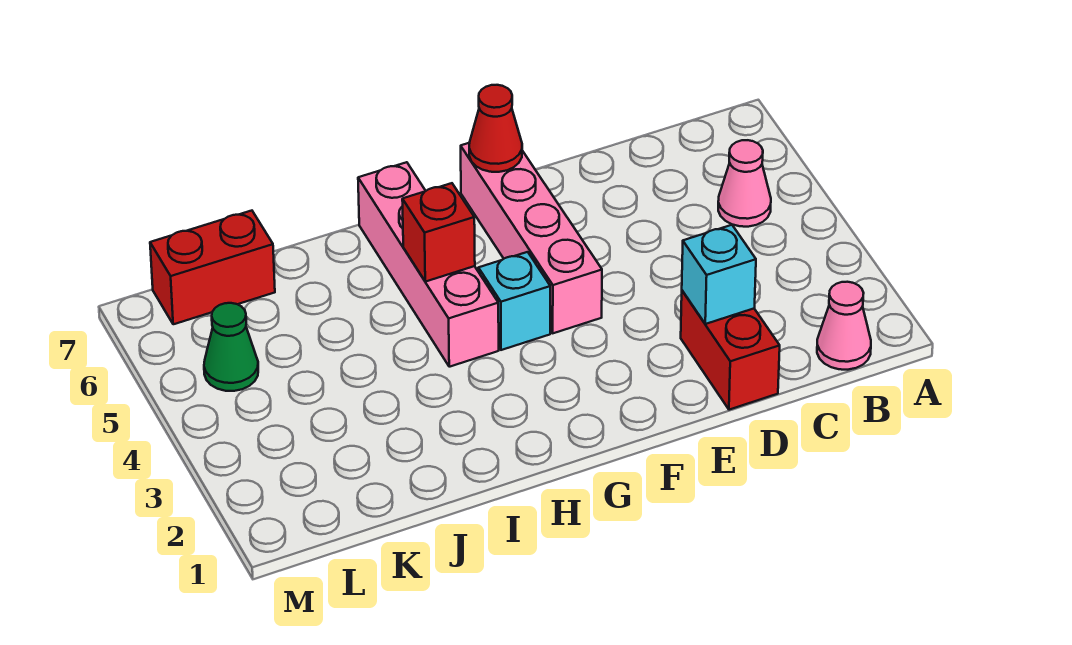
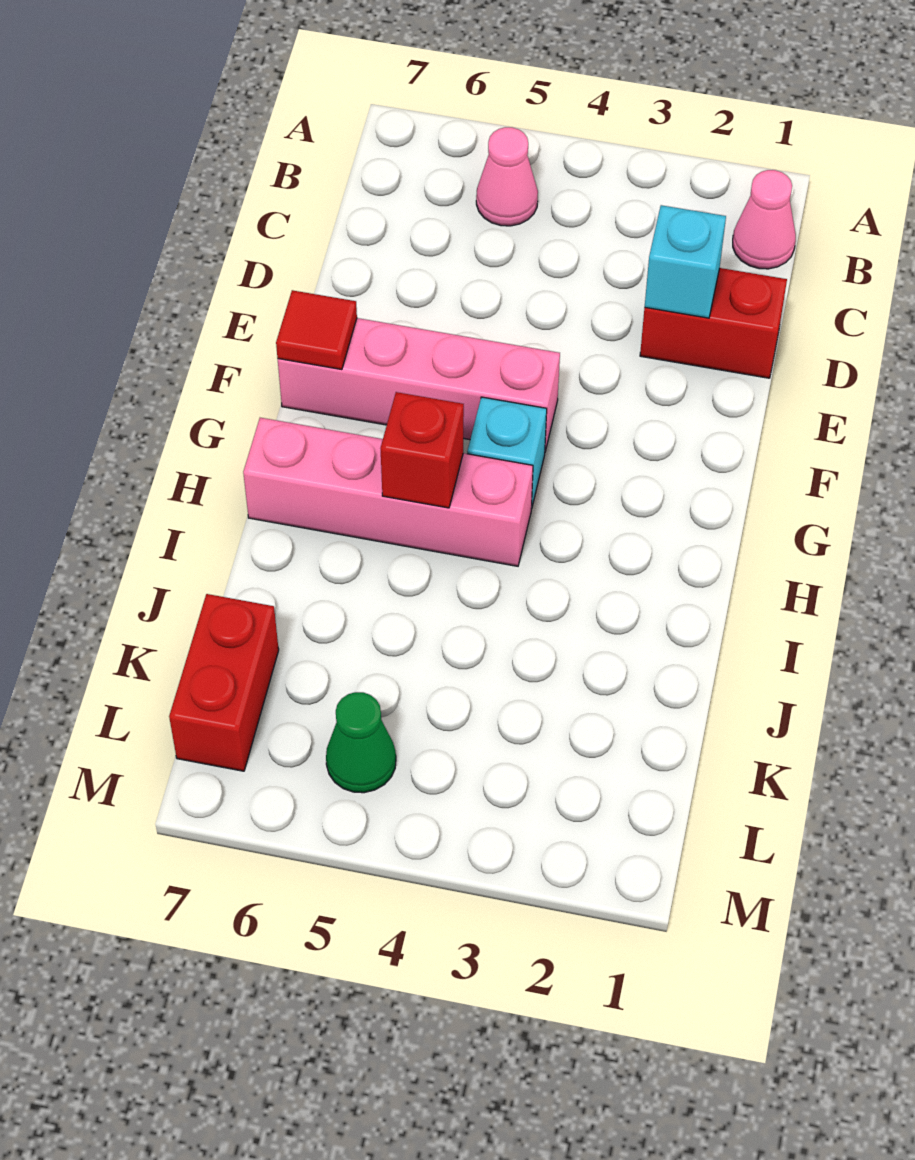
red cone F7 level 2 -> red tile F7 level 2

